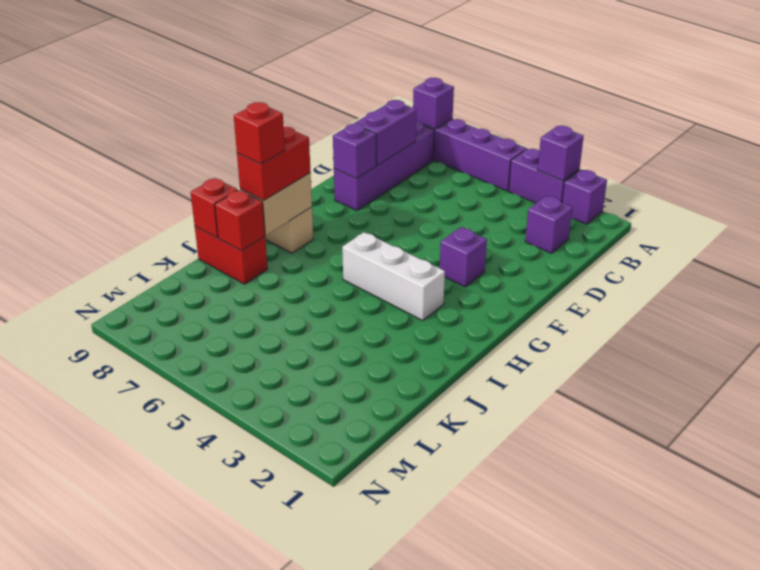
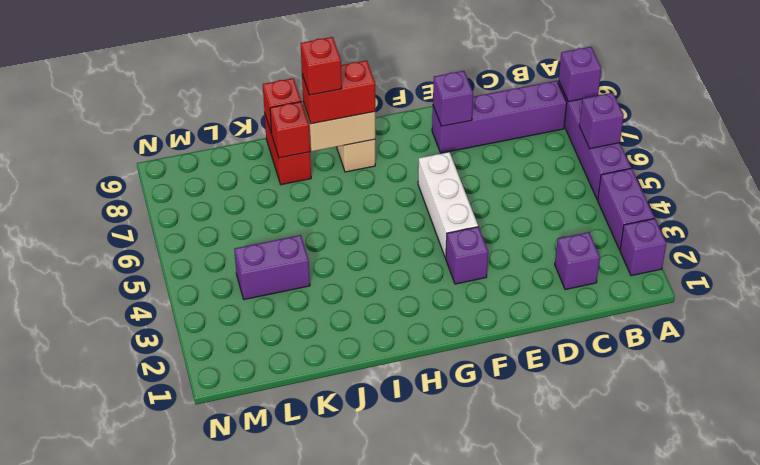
purple brick A3 level 2 -> purple brick A6 level 2
purple brick C8:D8 level 2 -> purple brick K4:L4 level 1
white brick H3:H5 level 1 -> white brick F4:F6 level 1

